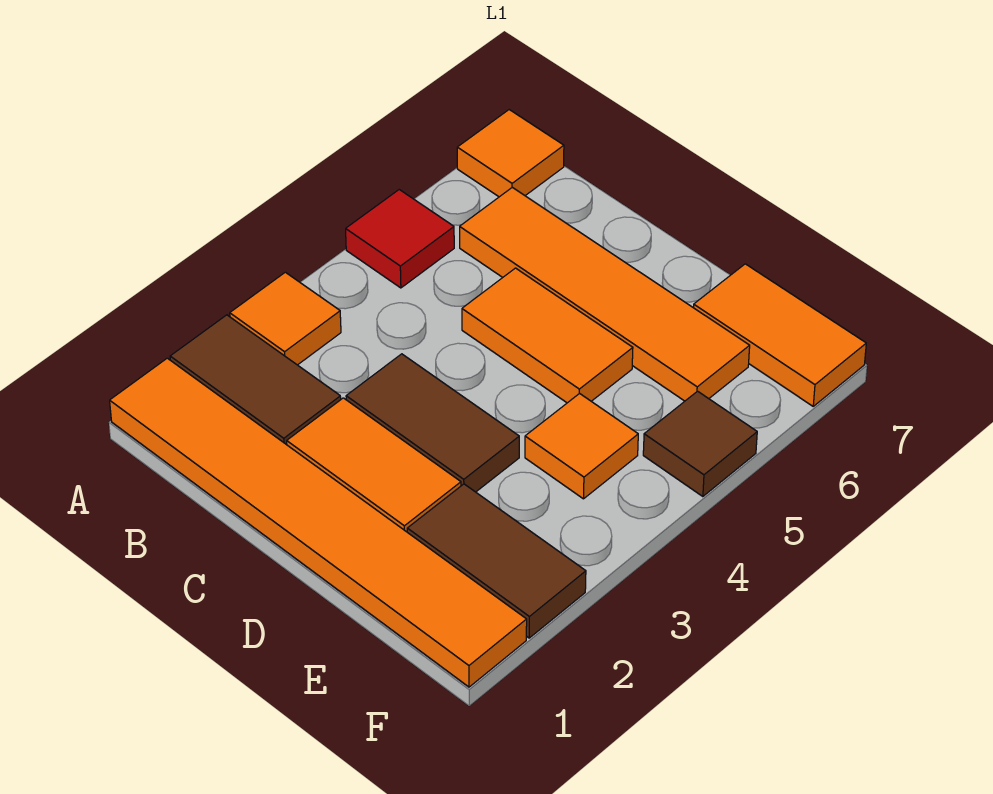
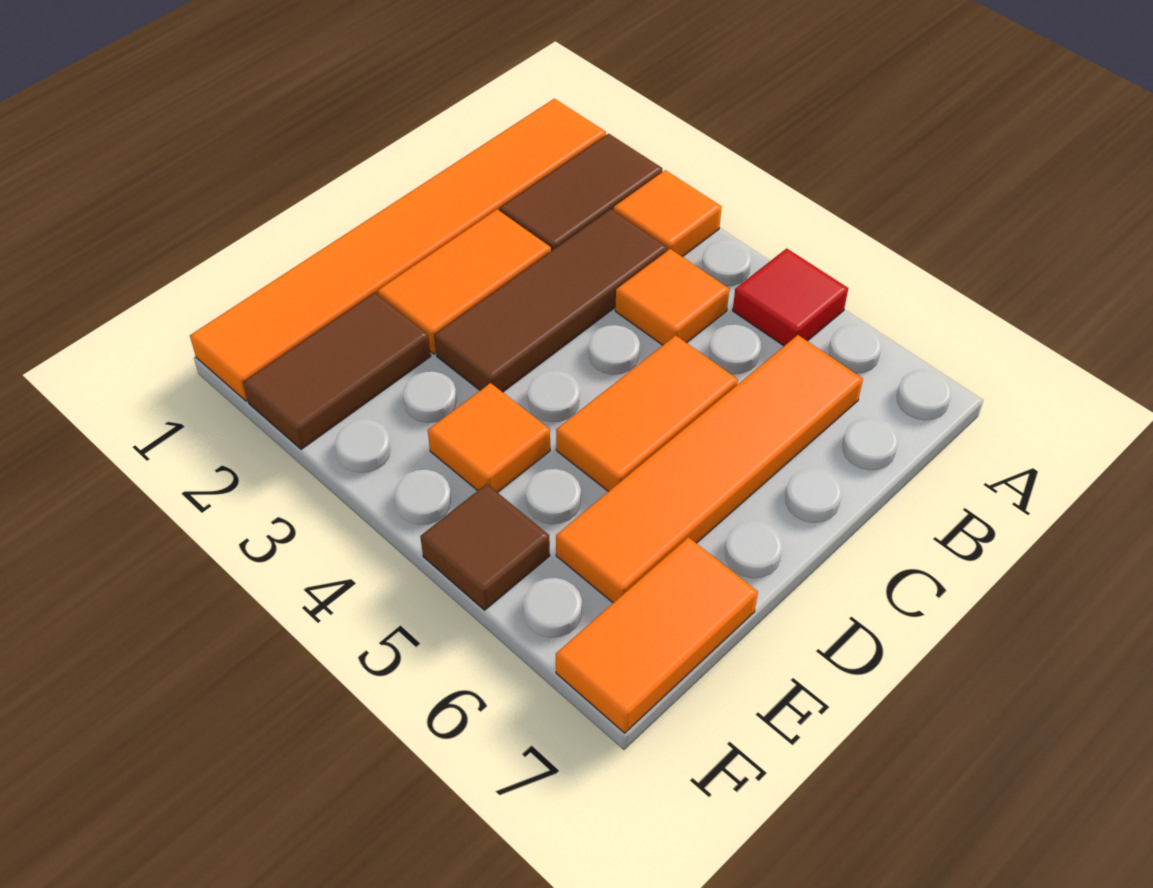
orange tile A7 level 1 -> orange tile B4 level 1
brown tile C3:D3 level 1 -> brown tile B3:D3 level 1

